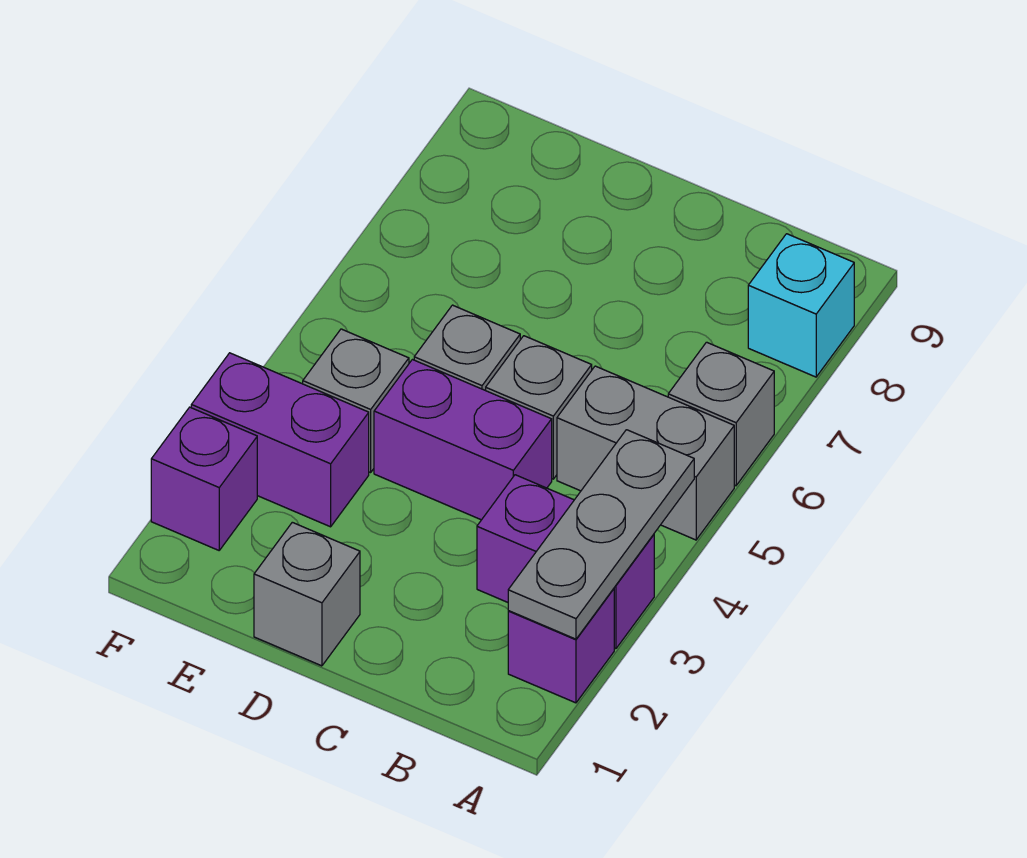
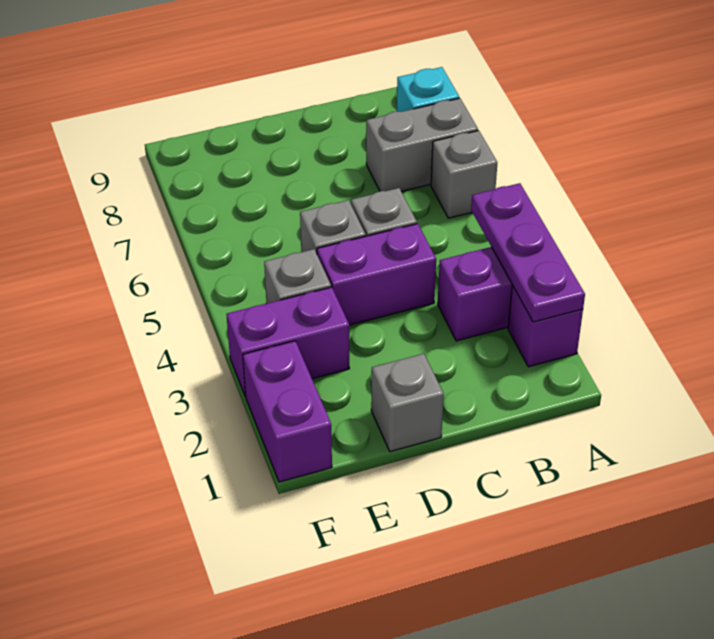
grey plate A2:A4 level 2 -> purple plate A2:A4 level 2
grey brick A5:B5 level 1 -> grey brick A7:B7 level 1
purple brick F2 level 1 -> purple brick F1:F2 level 1

